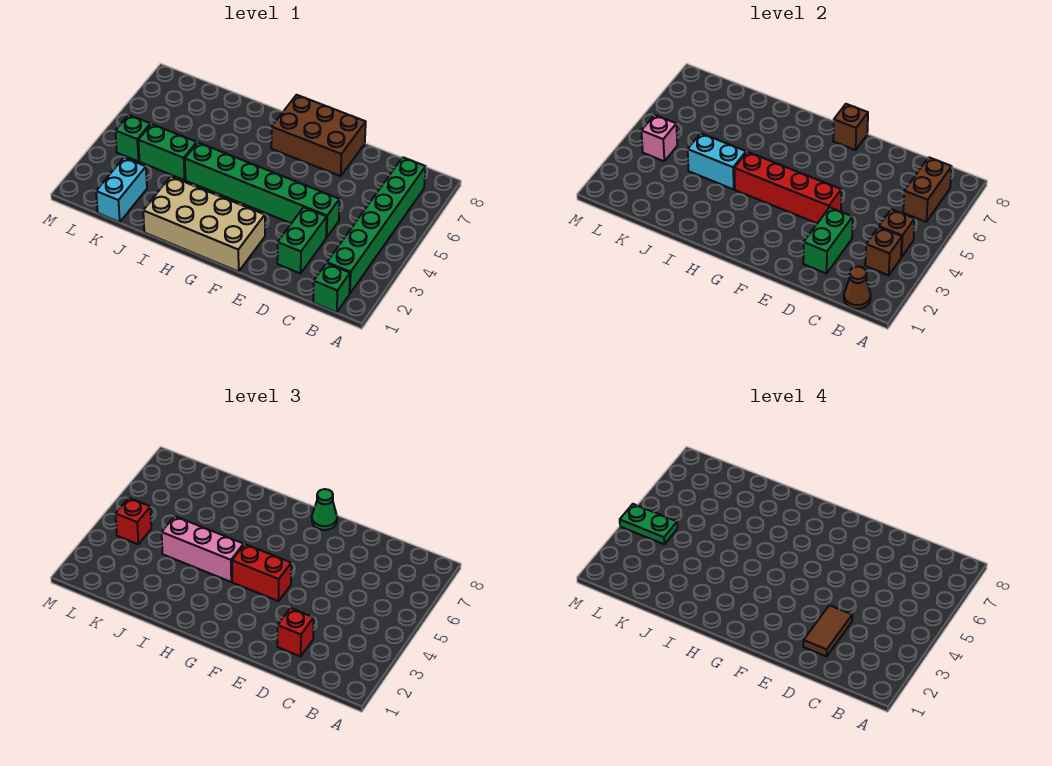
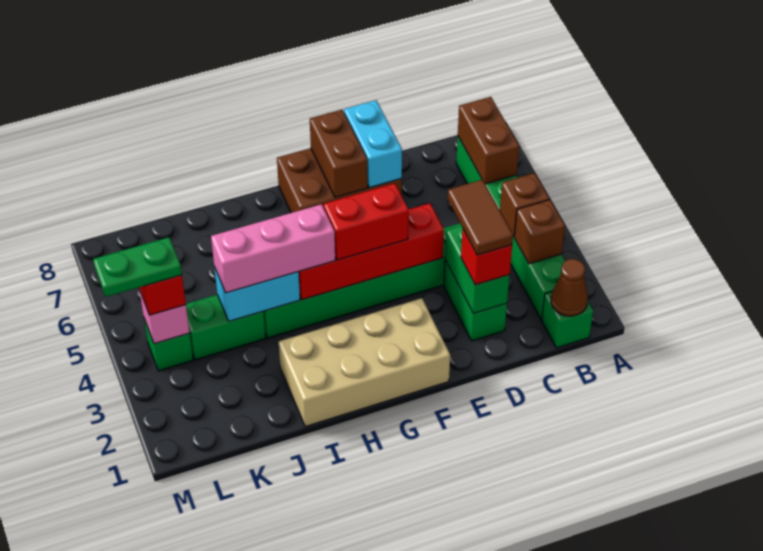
brown brick F8 level 2 -> brown brick F7:F8 level 2
green cone F8 level 3 -> none
cyan brick K1:K2 level 1 -> cyan brick E7:E8 level 2

